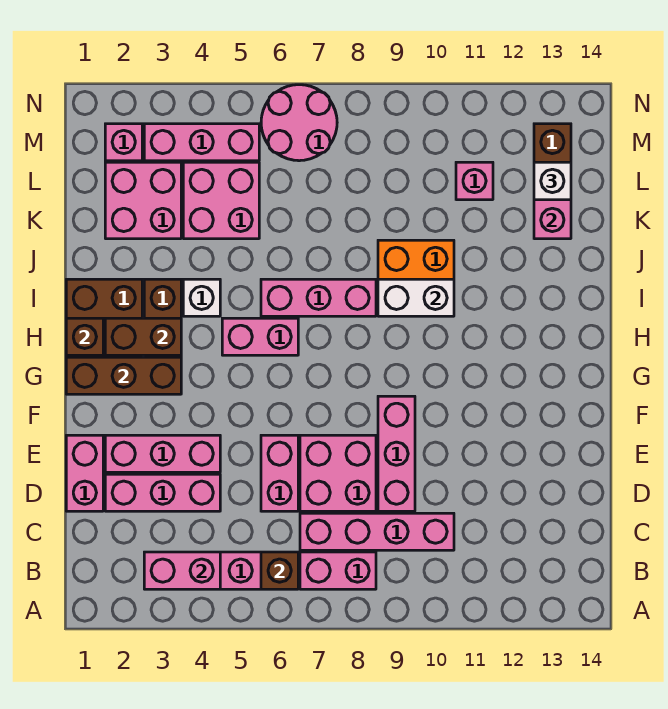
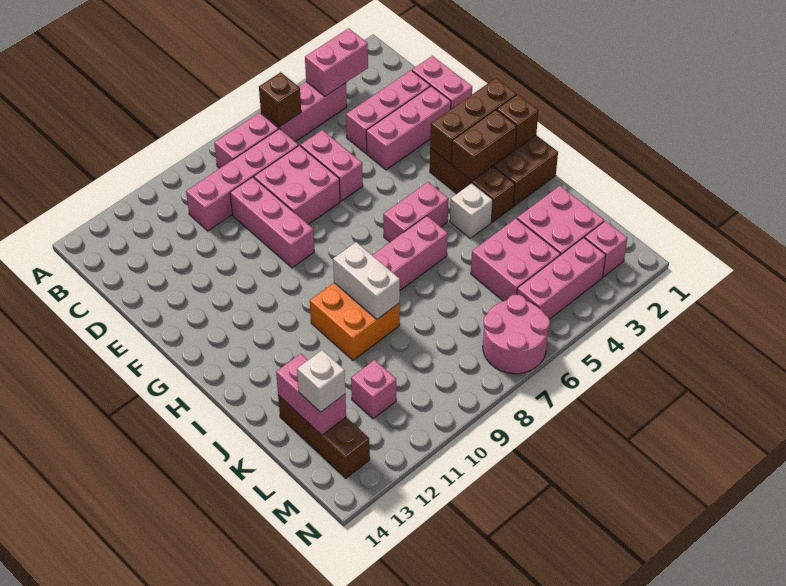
white brick I9:I10 level 2 -> white brick I9:J9 level 2

